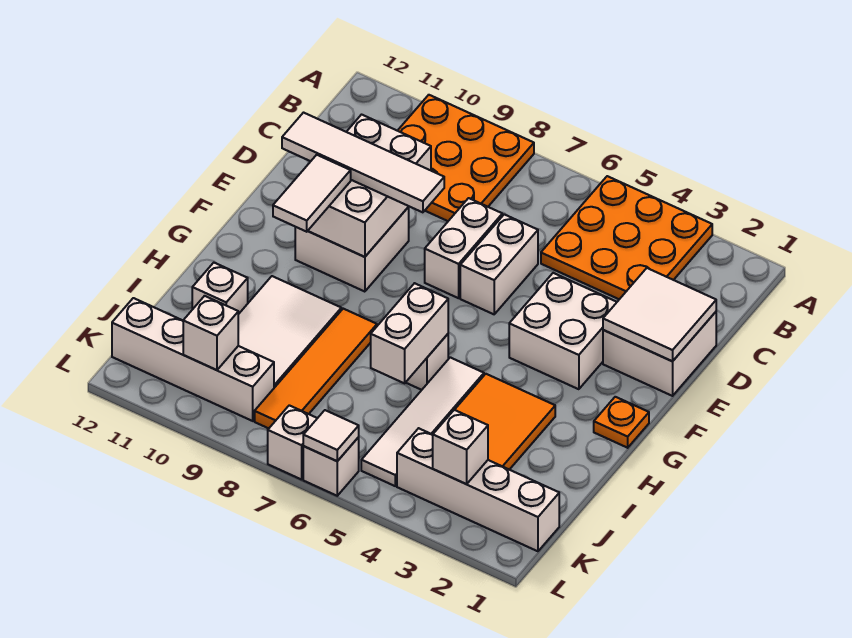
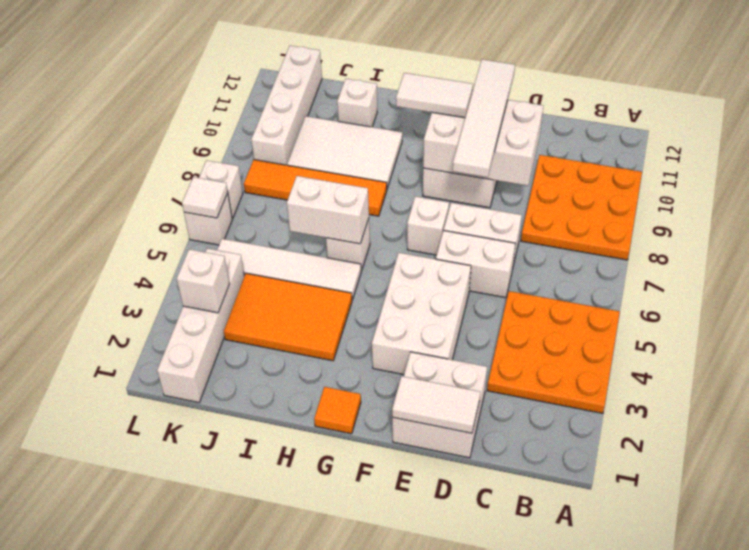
white tile D1:E2 level 2 -> white tile D1:E1 level 2
white brick E3:F4 level 1 -> white brick E3:F5 level 1
orange plate G1 level 1 -> orange tile G1 level 1
white brick K10 level 2 -> white brick F7 level 1

